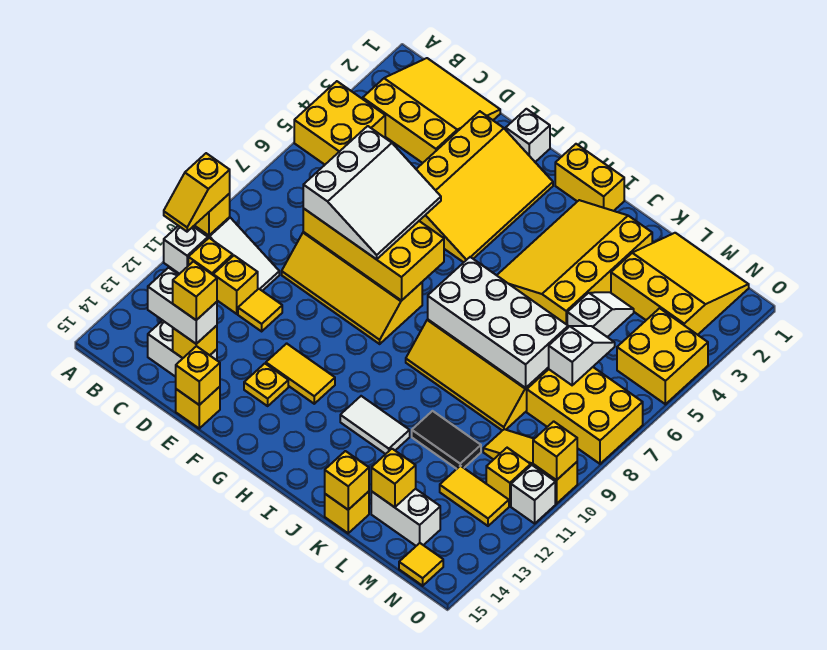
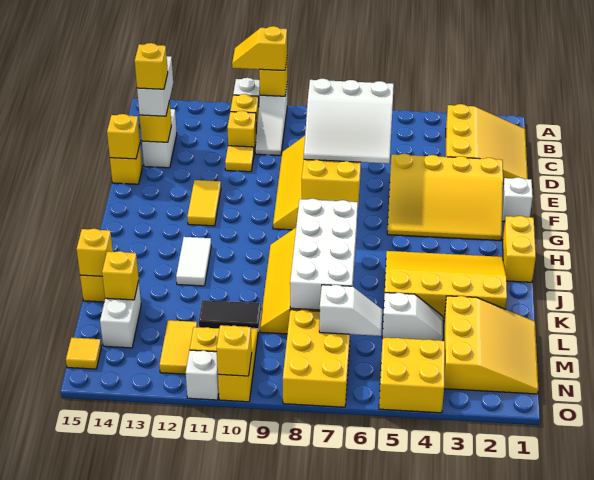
yellow brick A4:B5 level 1 -> none
yellow plate F13 level 1 -> none
black tile K11:L11 level 1 -> black tile L10:L11 level 1

